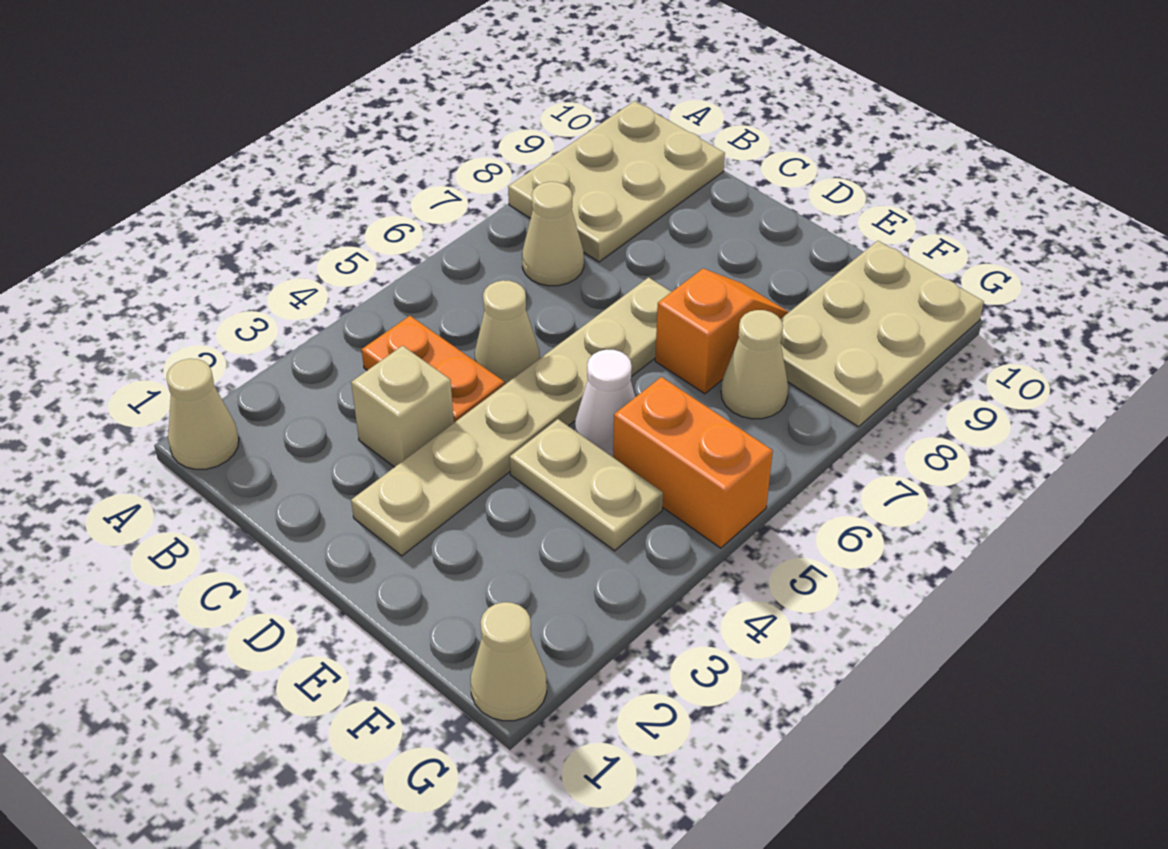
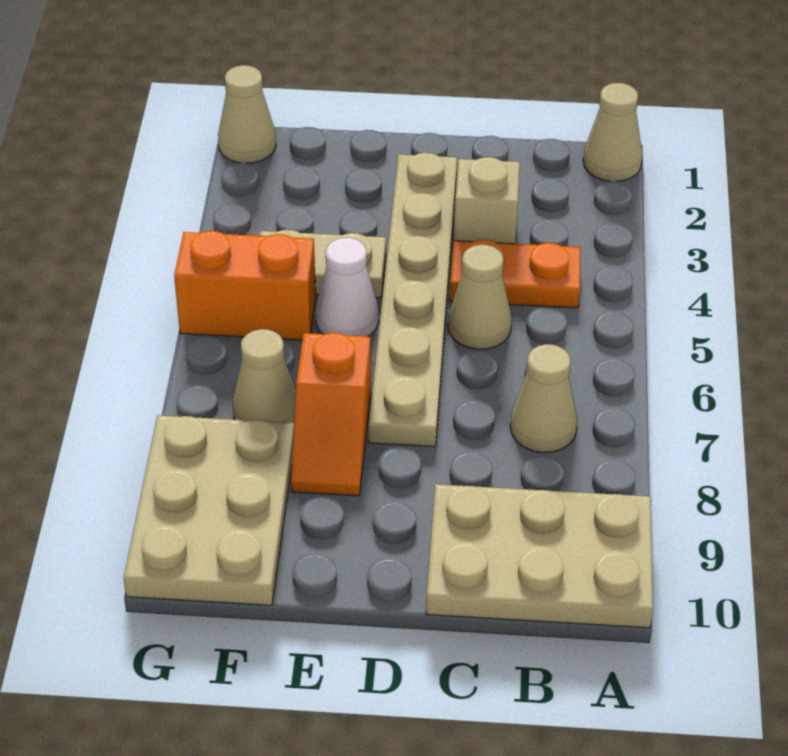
tan plate A8:B10 level 1 -> tan plate A9:C10 level 1

